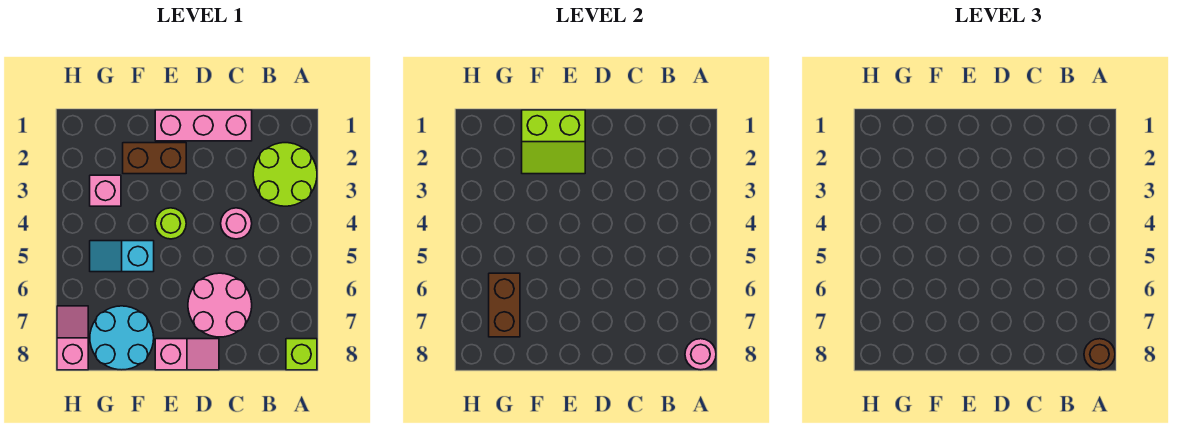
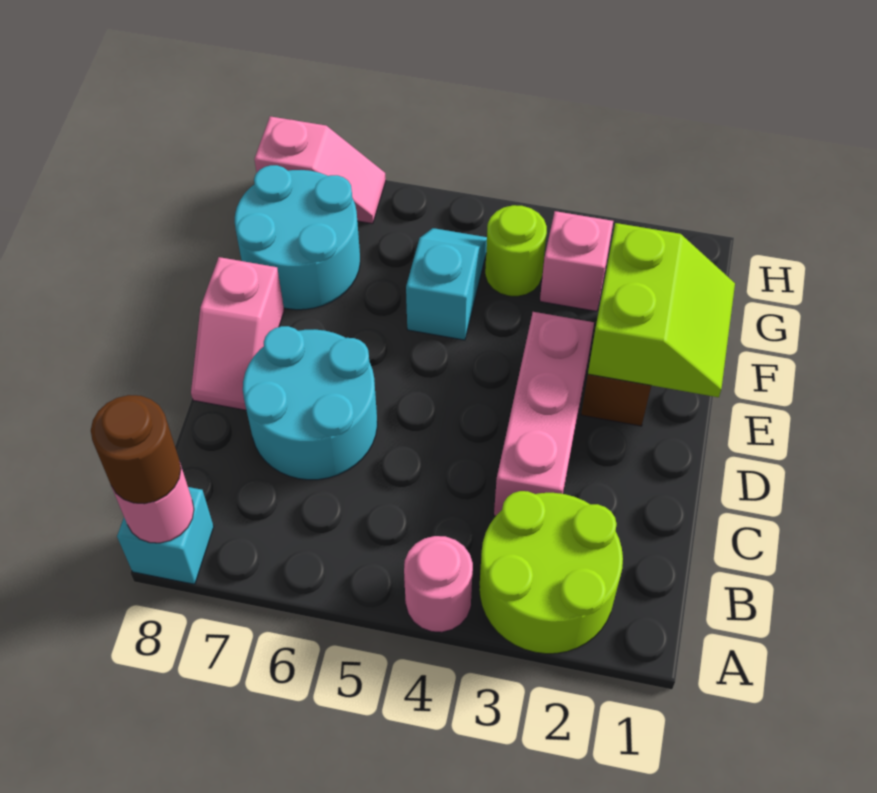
lime brick A8 level 1 -> cyan brick A8 level 1
pink brick C1:E1 level 1 -> pink brick C3:E3 level 1
pink round brick C4 level 1 -> pink round brick A4 level 1
pink round brick C6:D7 level 1 -> cyan round brick C6:D7 level 1
lime slope E1:F2 level 2 top 1 -> lime slope E1:F2 level 2 top 2
lime round brick E4 level 1 -> lime round brick G4 level 1
brown brick G6:G7 level 2 -> none

